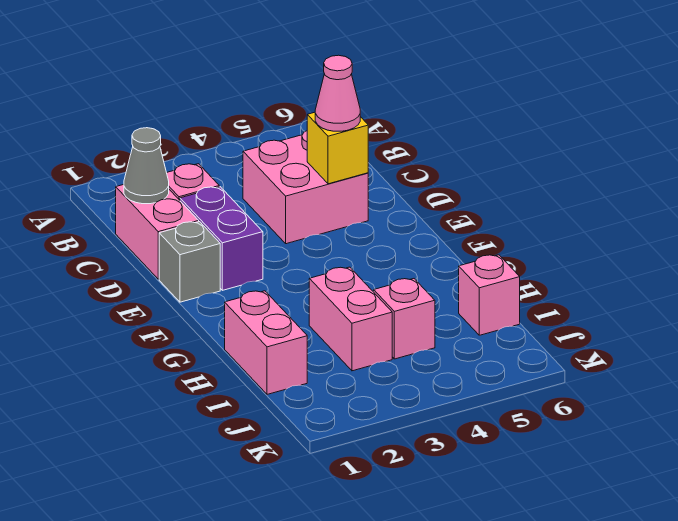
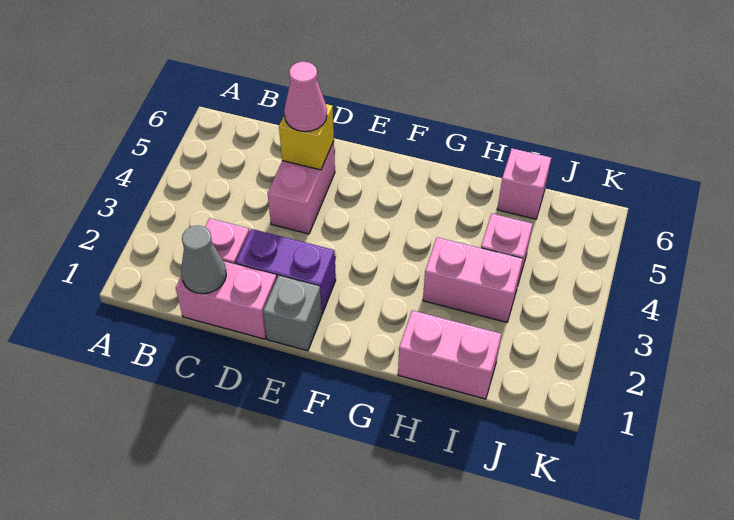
pink brick C4:D5 level 1 -> pink brick D4:D5 level 1

